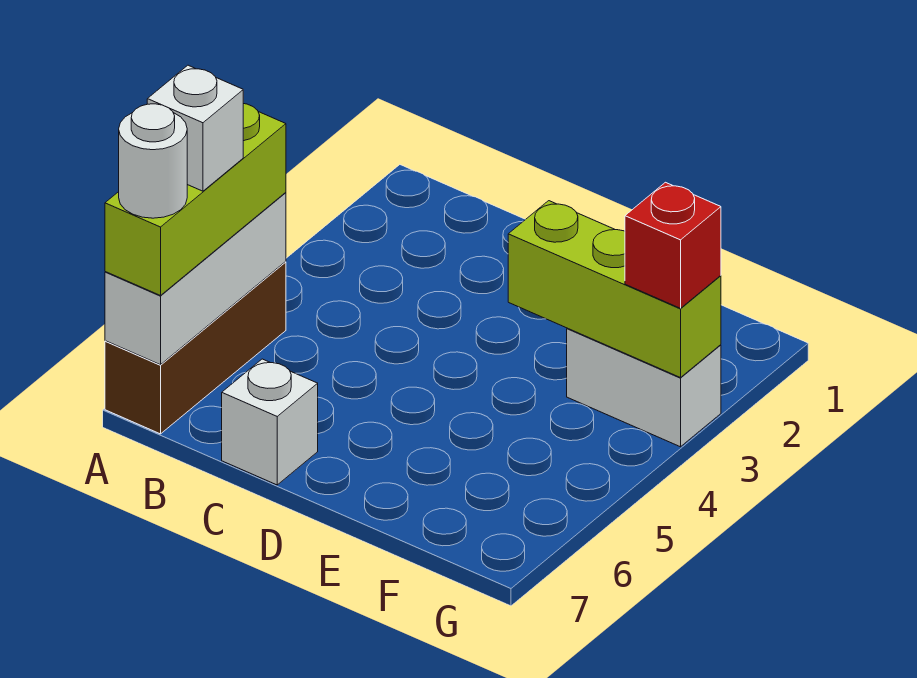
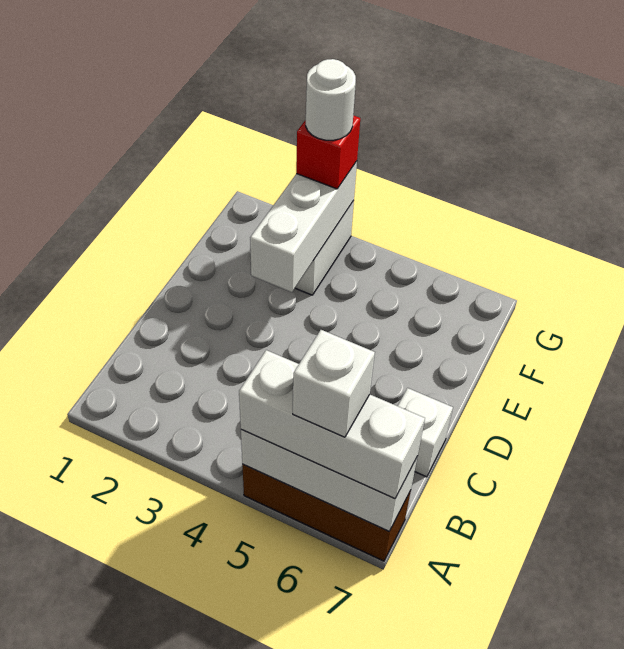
lime brick A5:A7 level 3 -> white brick A5:A7 level 3
white round brick A7 level 4 -> white round brick G3 level 4
lime brick E3:G3 level 2 -> white brick E3:G3 level 2

